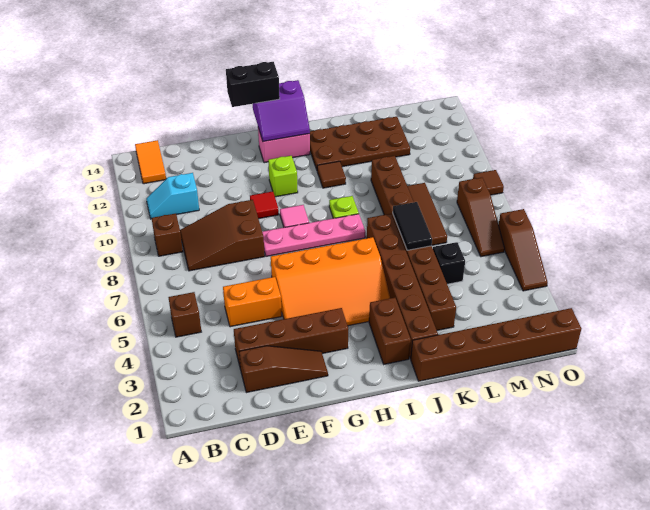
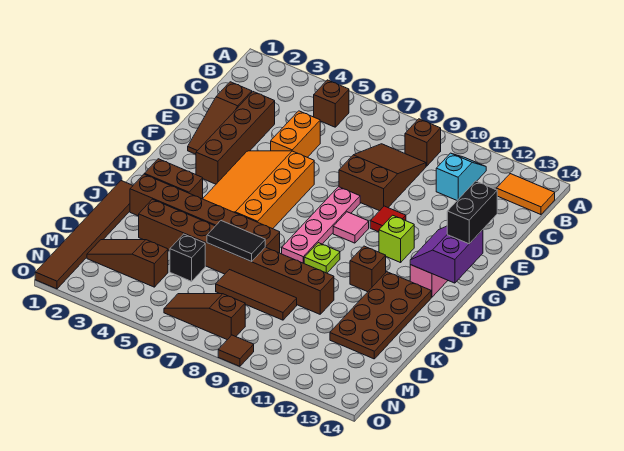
brown tile I11 level 1 -> brown brick I11 level 1
brown brick J1:O1 level 1 -> brown tile J1:O1 level 1
brown slope O4:O6 level 1 top 6 -> brown slope M2:M4 level 1 top 4

